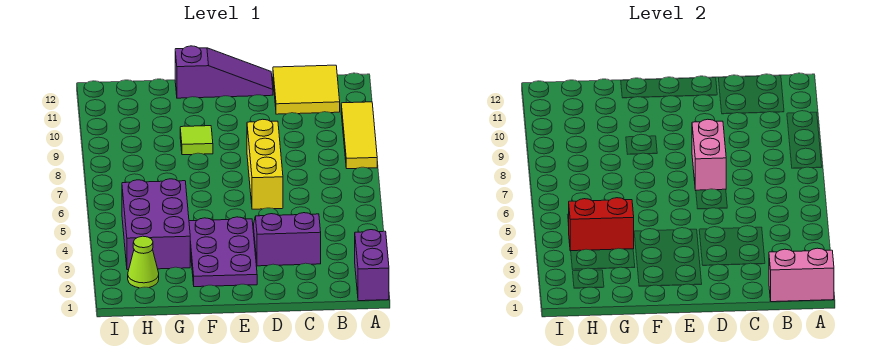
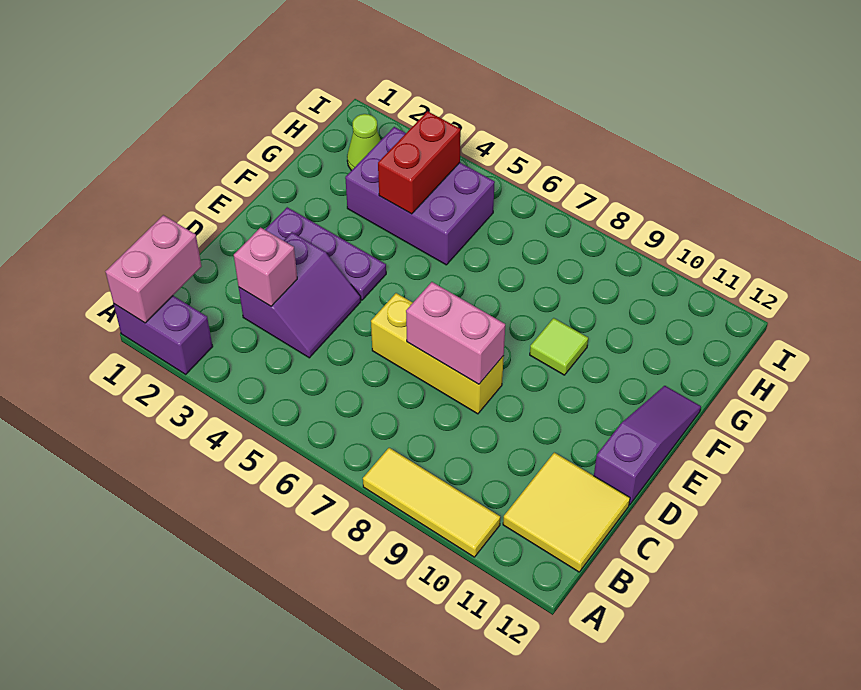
none -> pink brick C3 level 2
purple slope D12:F12 level 1 top F -> purple slope D12:F12 level 1 top D
purple plate E2:F4 level 1 -> purple plate E2:E4 level 1

